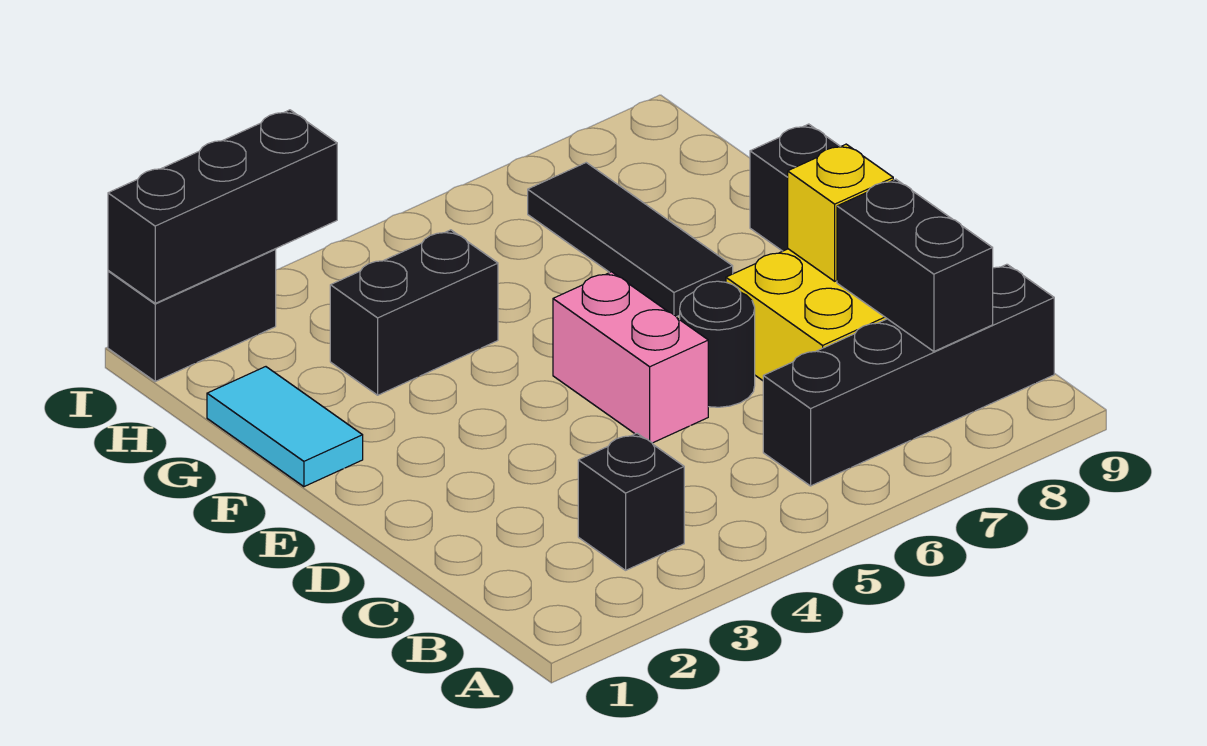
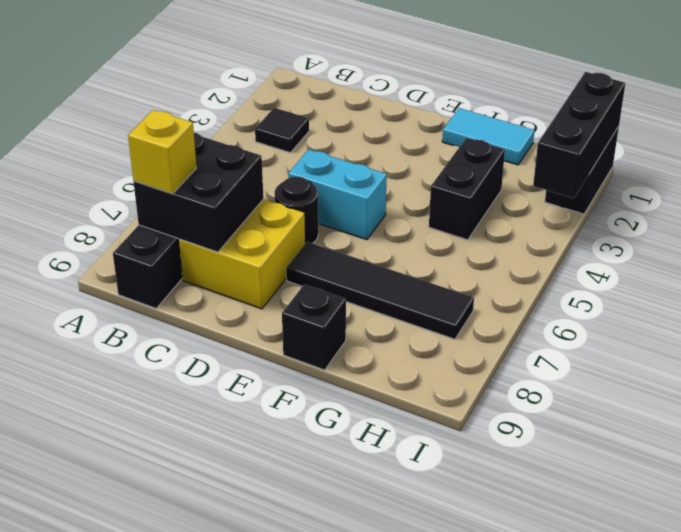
black brick B3 level 1 -> black tile B3 level 1
black brick B8:C8 level 2 -> black brick B7:C8 level 2
pink brick D5:E5 level 1 -> cyan brick D5:E5 level 1
yellow brick D8 level 2 -> yellow brick B8 level 3
black tile F7:H7 level 1 -> black tile E7:H7 level 1

